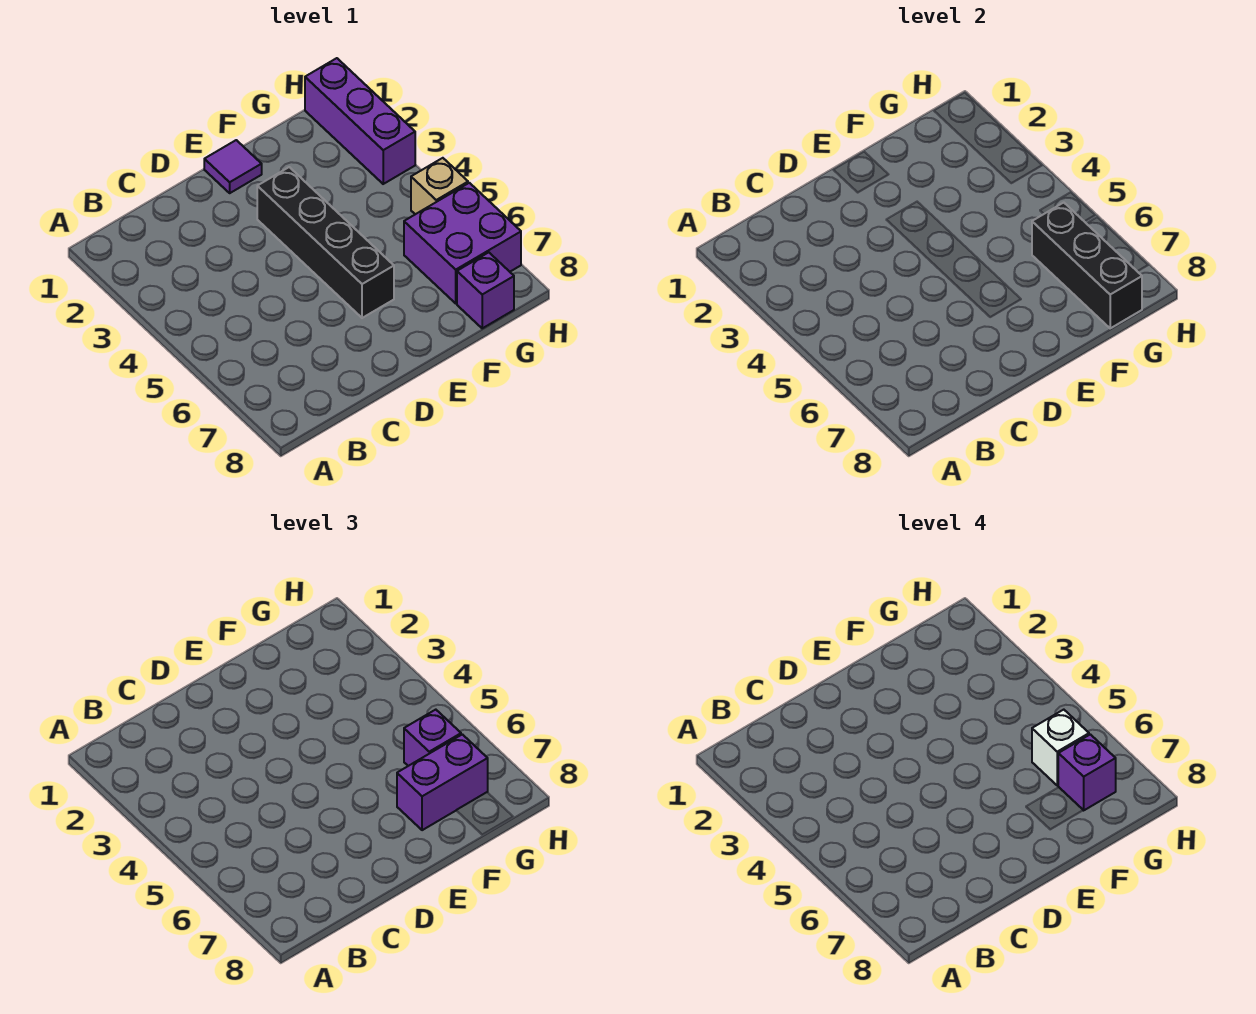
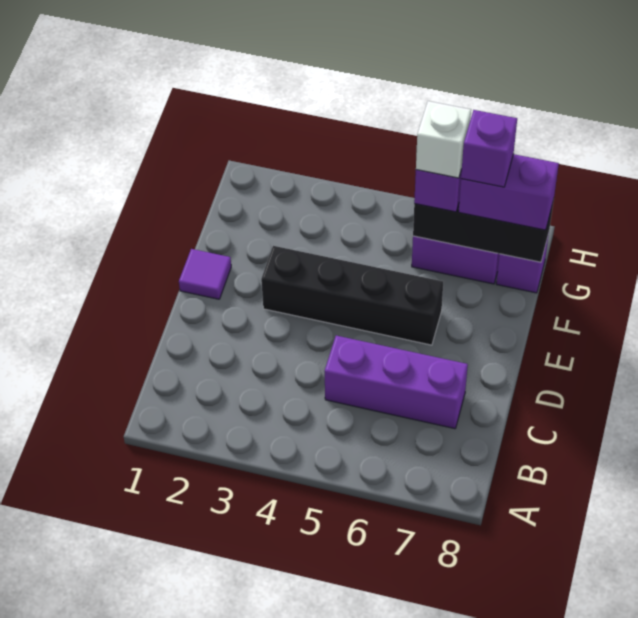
purple brick F7:G7 level 3 -> purple brick G7:G8 level 3
purple brick H1:H3 level 1 -> purple brick C5:C7 level 1
tan brick H5 level 1 -> none

